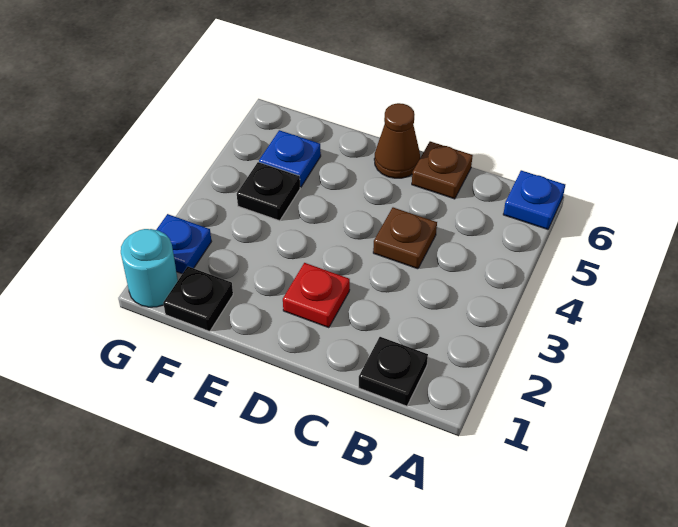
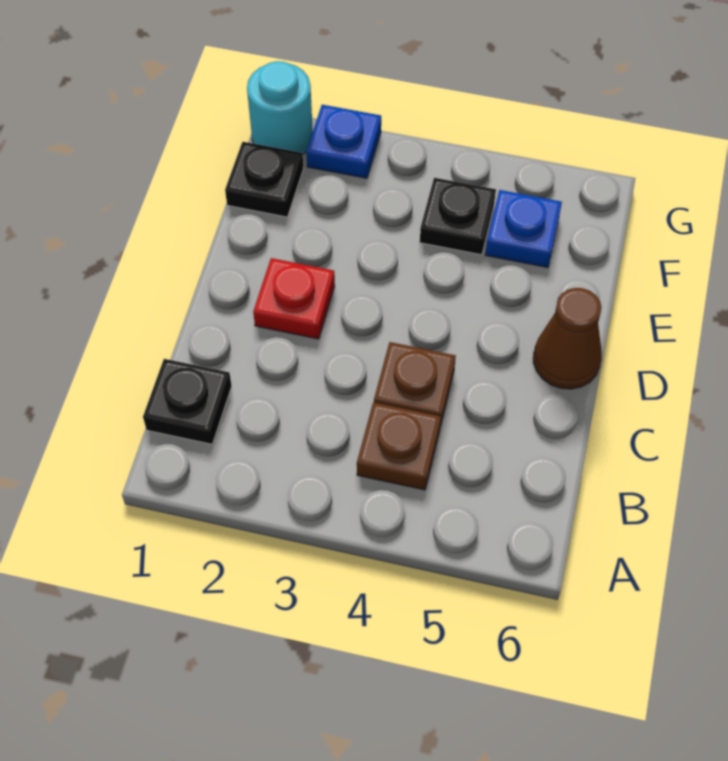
blue plate A6 level 1 -> none
brown plate C6 level 1 -> brown plate B4 level 1

